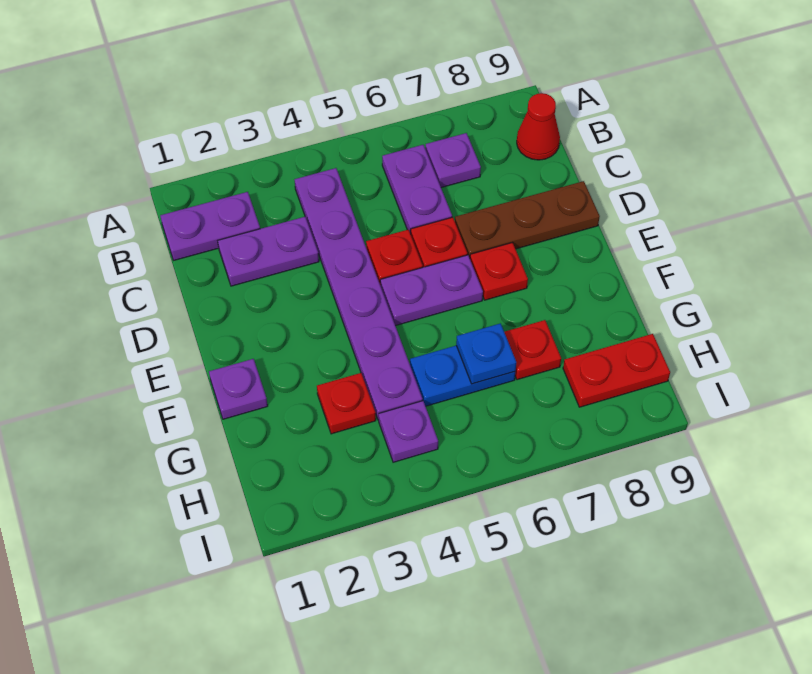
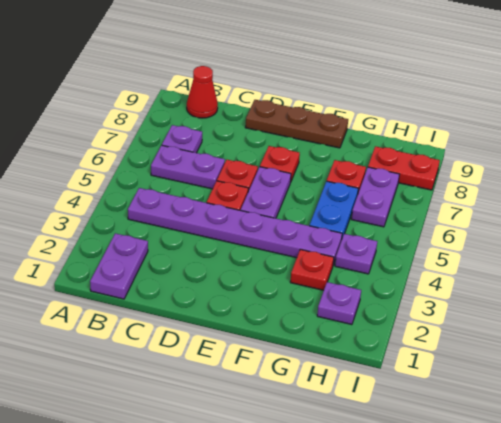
purple plate C2:C3 level 1 -> purple plate H6:H7 level 1
brown plate D7:D9 level 1 -> brown plate D9:F9 level 1
purple plate F1 level 1 -> purple plate H2 level 1
blue plate G6 level 2 -> none
red plate H8:H9 level 1 -> red plate H8:I8 level 1

